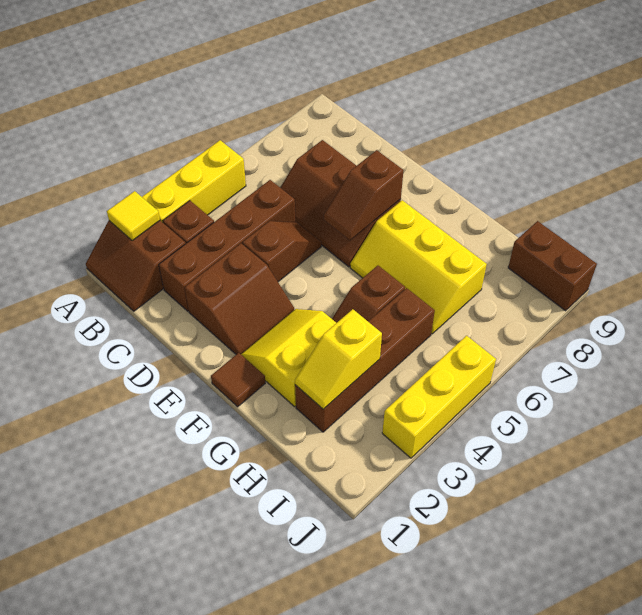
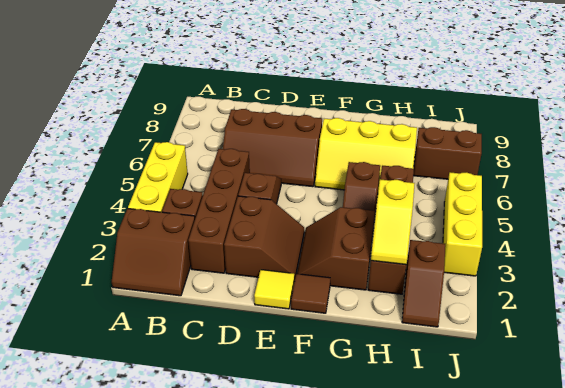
yellow tile A2 level 2 -> yellow tile E1 level 1
brown slope E6:E7 level 2 top 7 -> brown slope I1:I2 level 1 top 2
yellow slope F2:G3 level 1 top G -> brown slope F2:G3 level 1 top G
brown brick I9:J9 level 1 -> brown brick I7:J7 level 1

